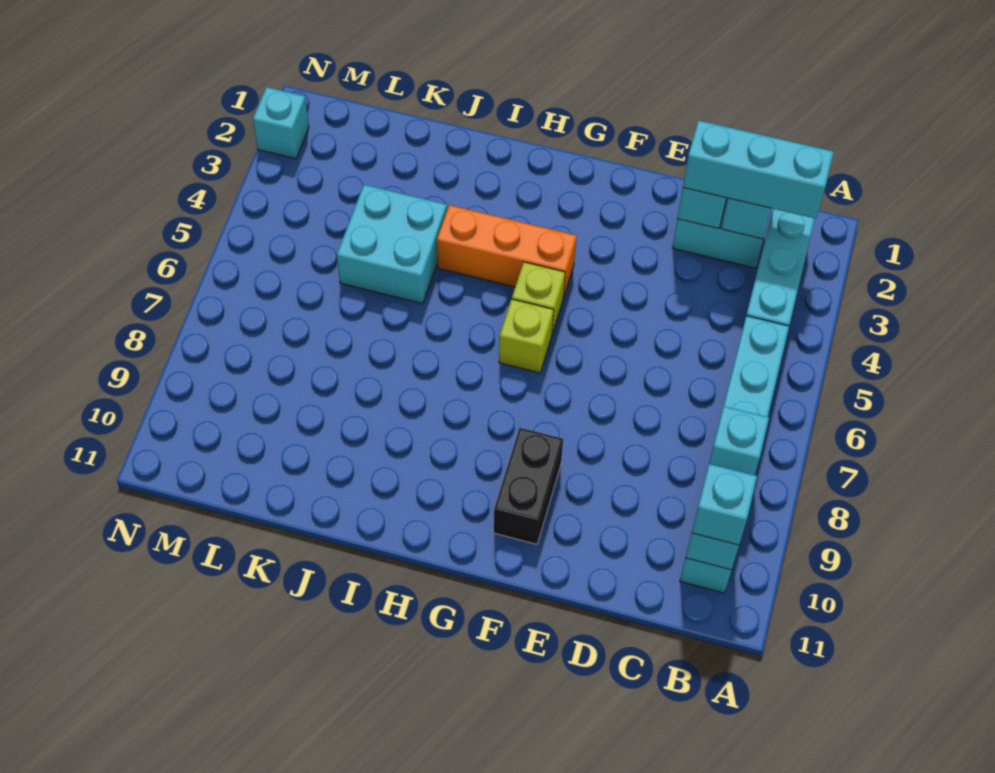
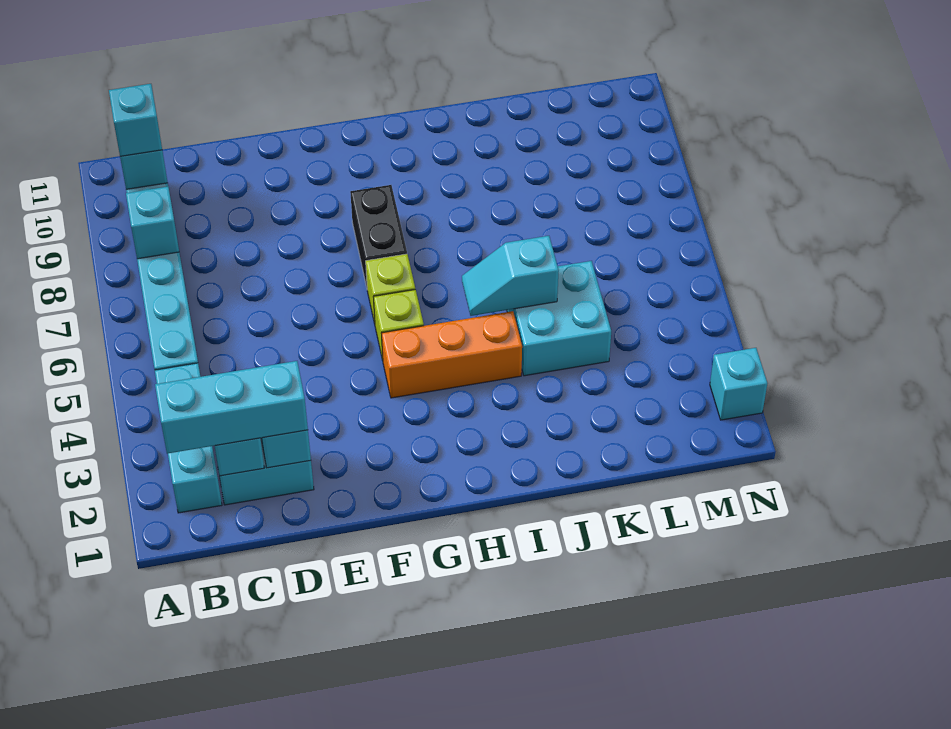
black brick F9:F10 level 1 -> black brick G7:G8 level 1
none -> cyan slope I5:J5 level 2 top J

